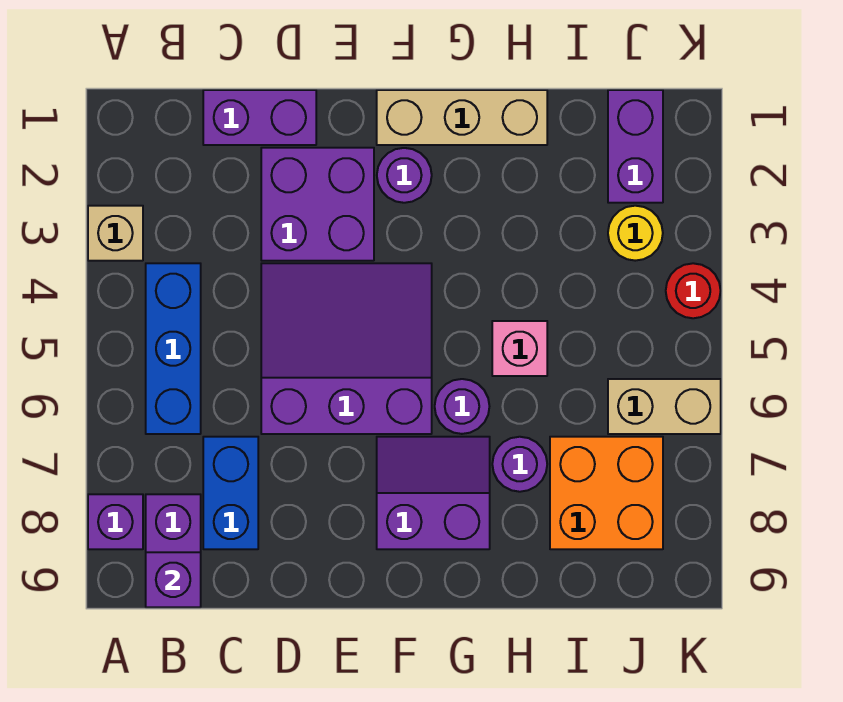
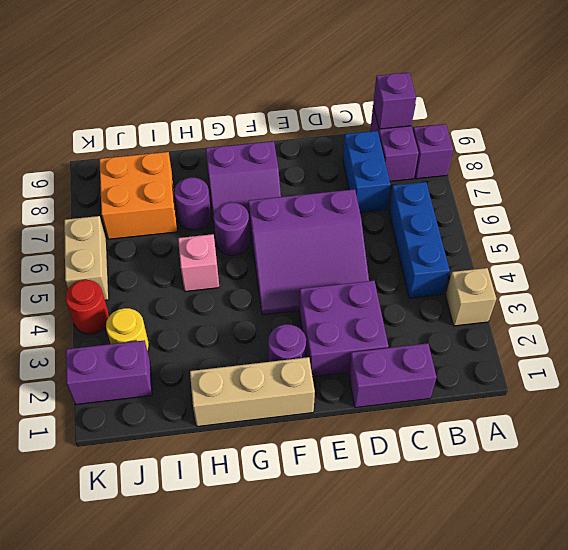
purple brick J1:J2 level 1 -> purple brick J2:K2 level 1
tan brick J6:K6 level 1 -> tan brick K5:K6 level 1

